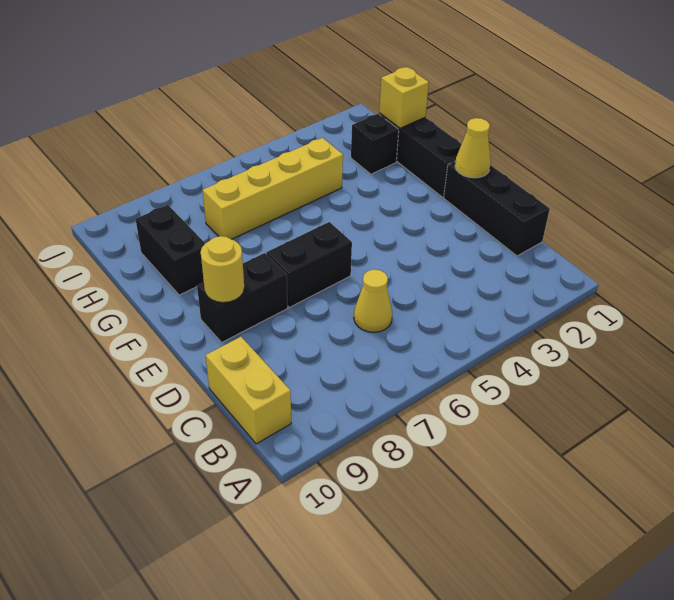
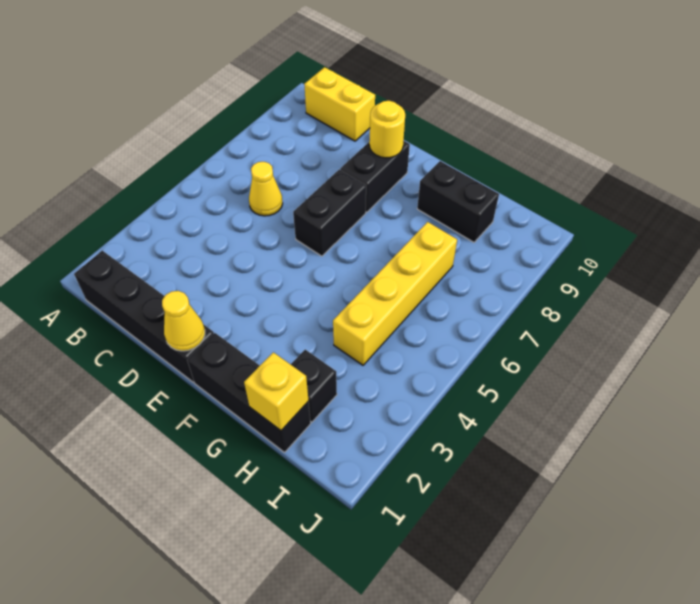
black brick C1:E1 level 1 -> black brick B1:E1 level 1

